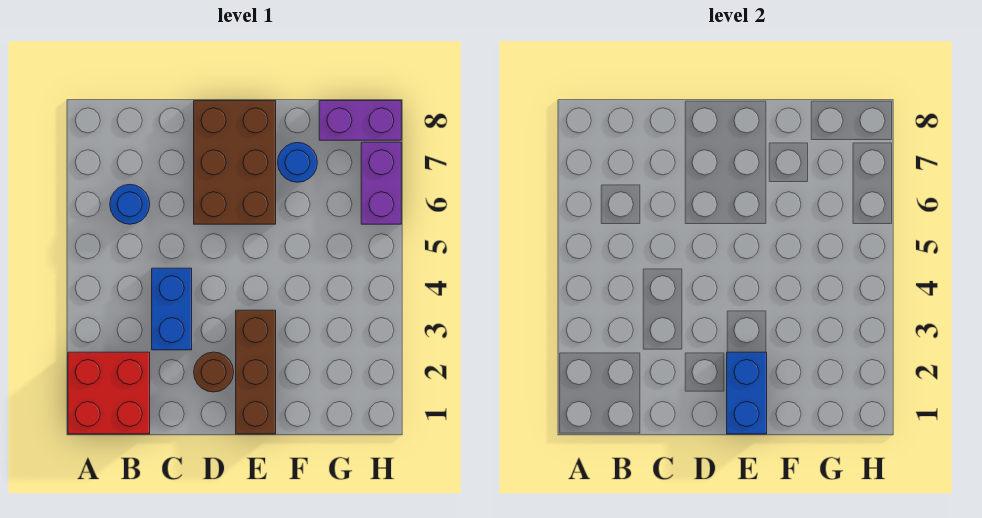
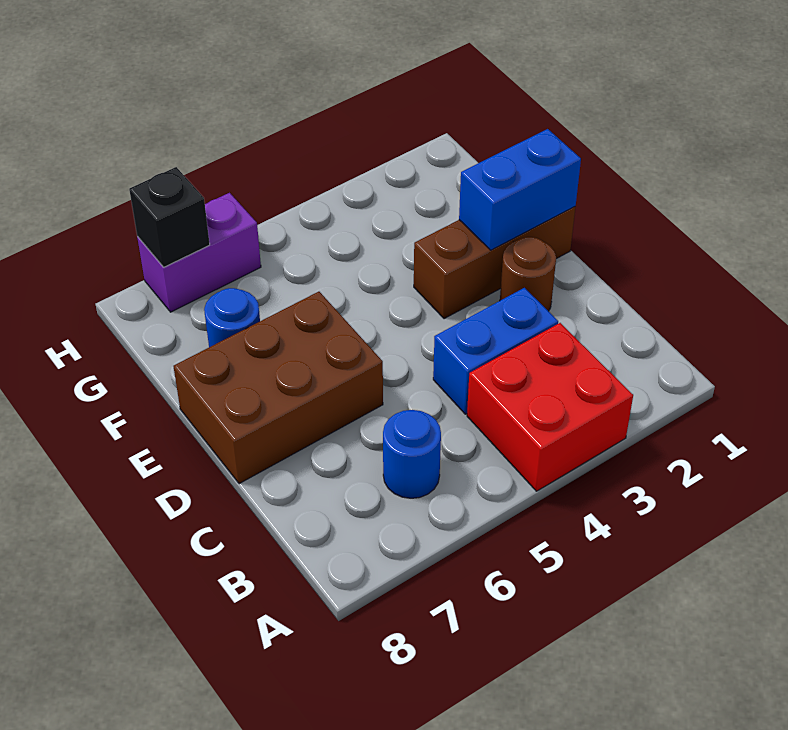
red brick A1:B2 level 1 -> red brick A3:B4 level 1
purple brick G8:H8 level 1 -> none
none -> black brick H7 level 2

